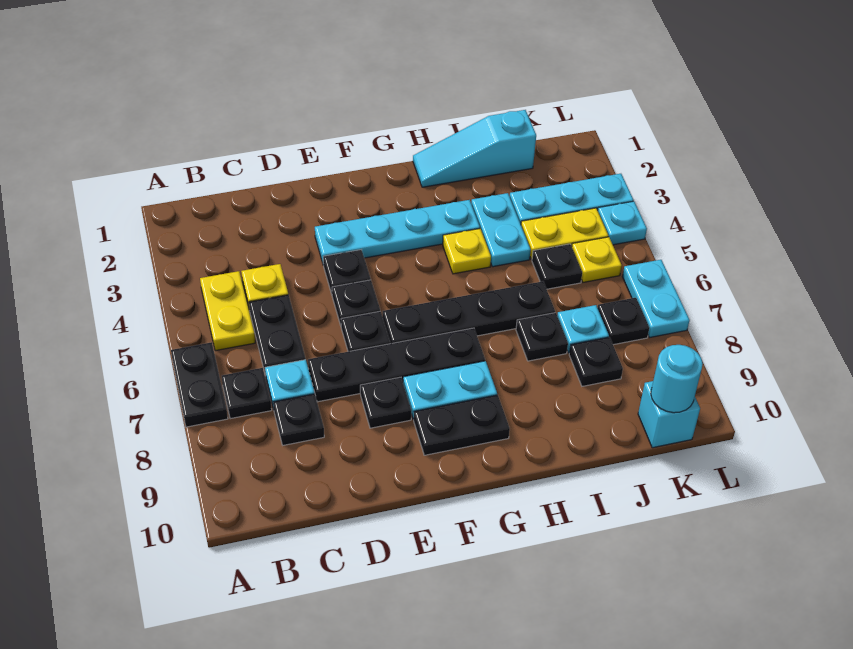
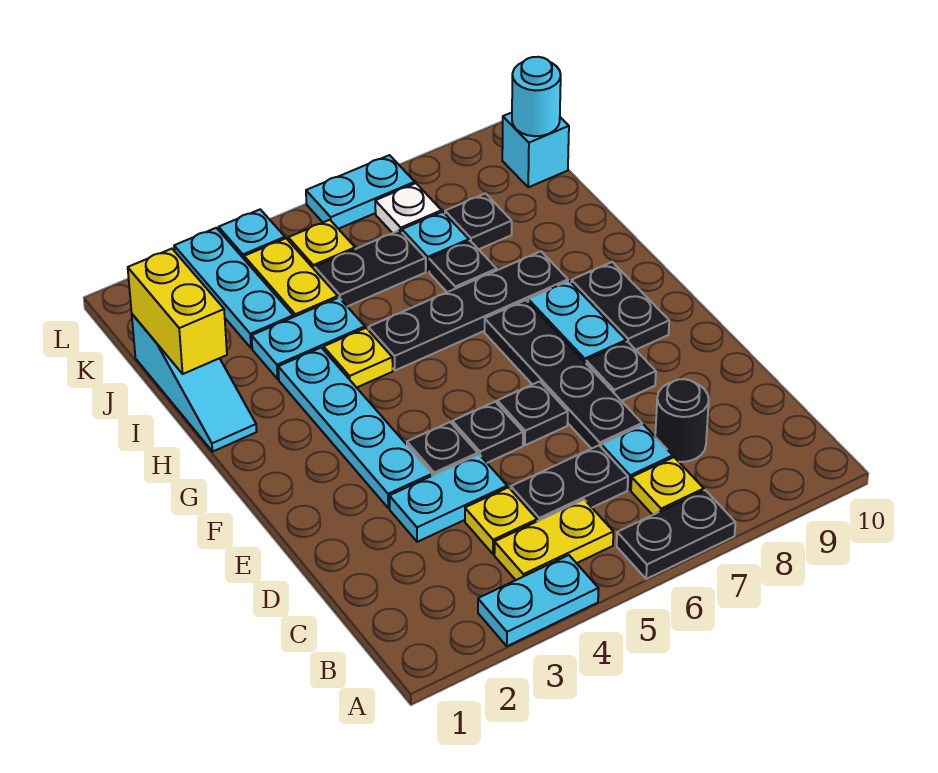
none -> cyan plate A3:A4 level 1
black plate B7 level 1 -> yellow plate B7 level 1
black plate C8 level 1 -> black round brick C8 level 1
none -> cyan plate D3:D4 level 1
black plate F6:I6 level 1 -> black plate H5:H8 level 1
none -> yellow brick I1:J1 level 2
black plate J5 level 1 -> black plate J5:J6 level 1
black plate K7 level 1 -> white plate K7 level 1

